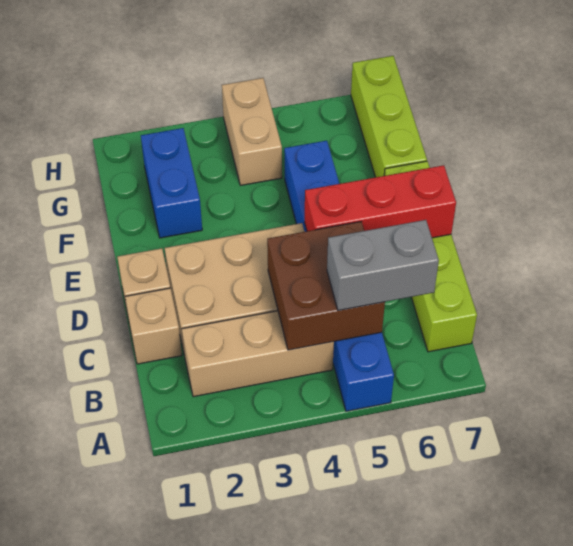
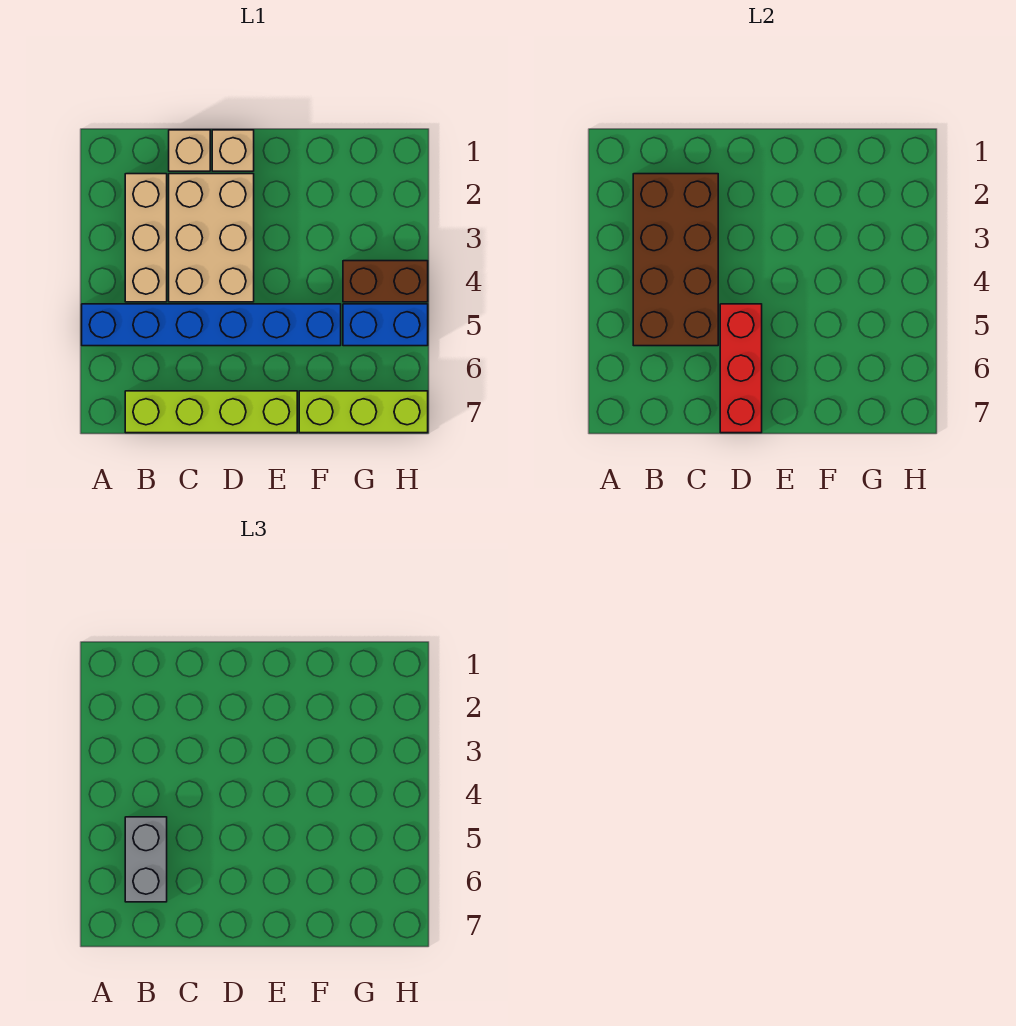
brown brick B4:C5 level 2 -> brown brick B2:C5 level 2
blue brick F2:G2 level 1 -> blue brick G5:H5 level 1
tan brick G4:H4 level 1 -> brown brick G4:H4 level 1

